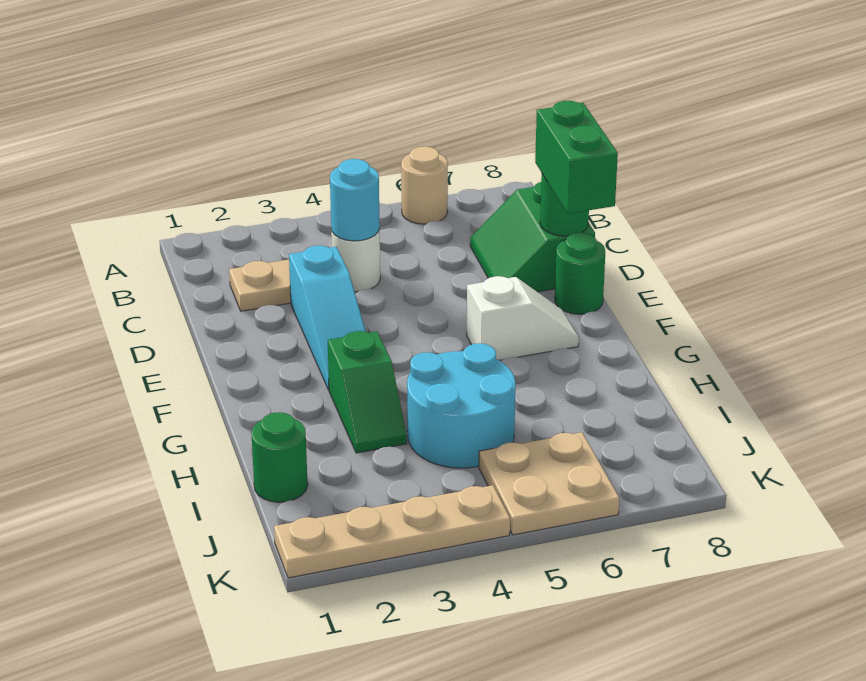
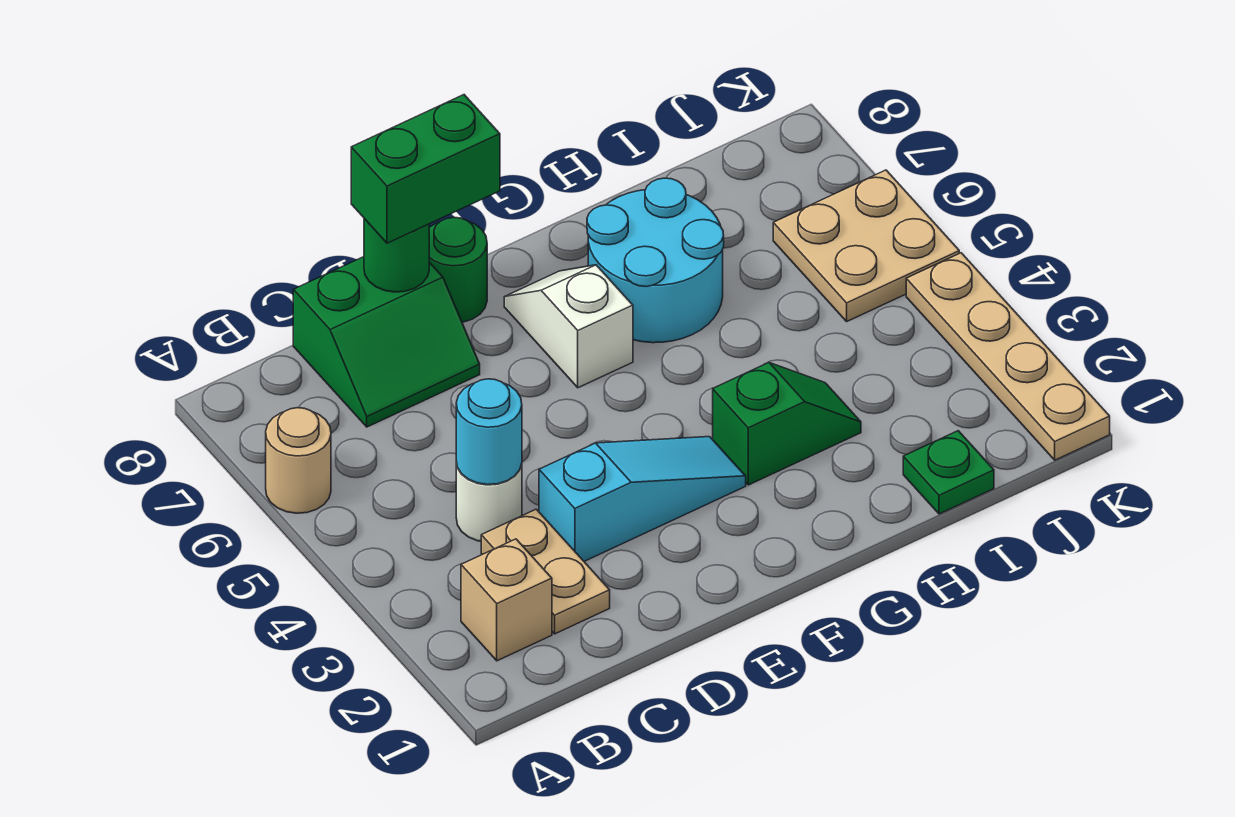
none -> tan brick B2 level 1
cyan round brick H4:I5 level 1 -> cyan round brick G6:H7 level 1
green round brick I1 level 1 -> green plate I1 level 1

